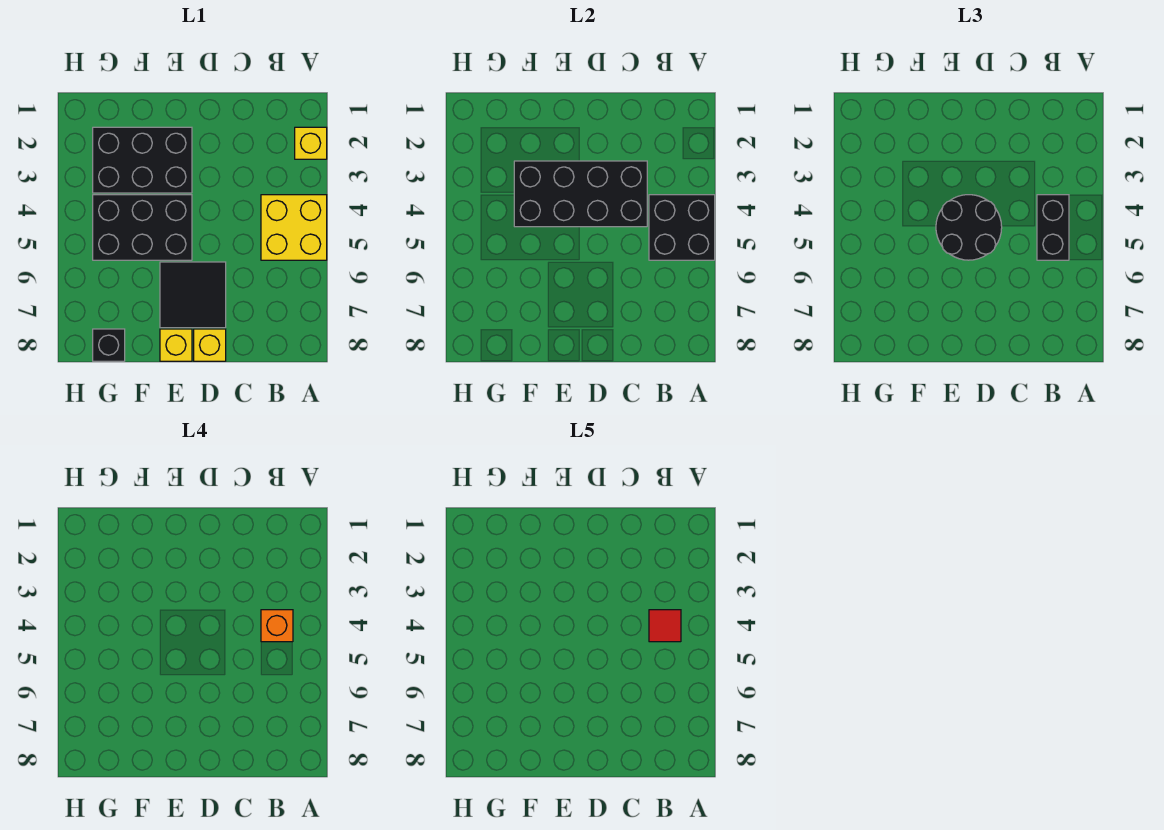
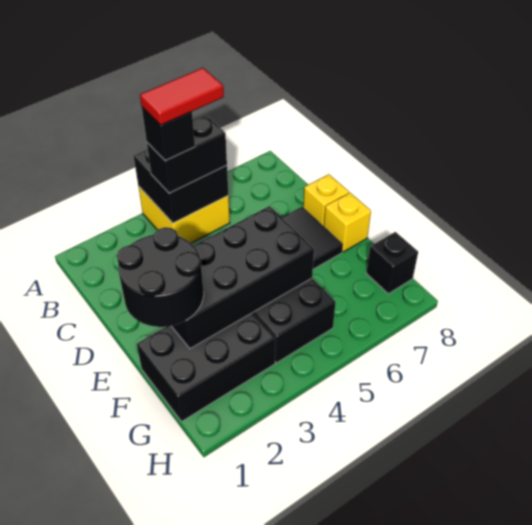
yellow brick A2 level 1 -> none
orange brick B4 level 4 -> black brick B4 level 4
red tile B4 level 5 -> red tile B4:B5 level 5
black brick C3:F4 level 2 -> black brick E2:F5 level 2
black round brick D4:E5 level 3 -> black round brick E1:F2 level 3
black brick E2:G3 level 1 -> black brick F1:G3 level 1

